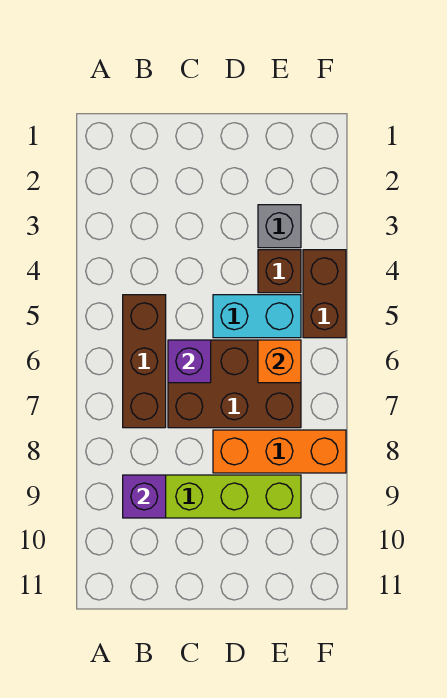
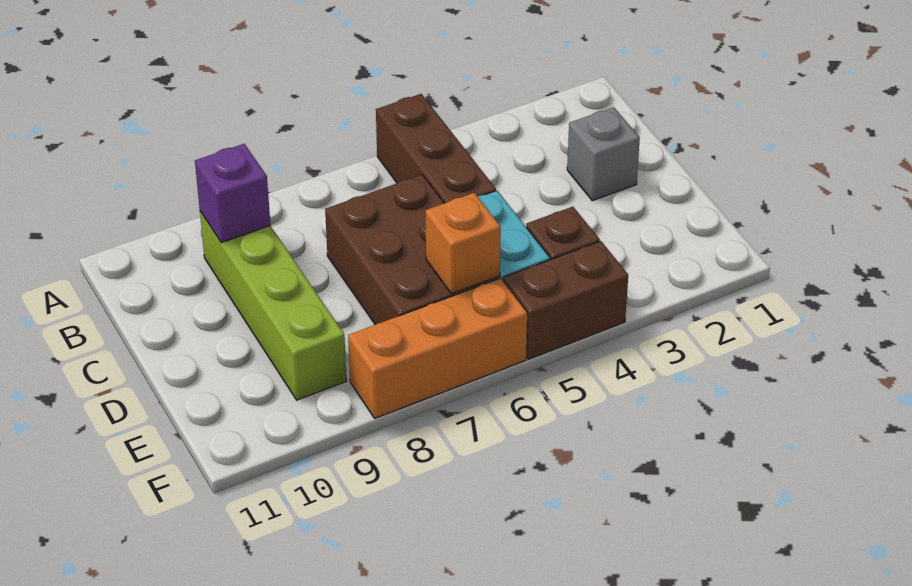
brown brick B5:B7 level 1 -> brown brick A5:C5 level 1
purple brick C6 level 2 -> none
orange brick D8:F8 level 1 -> orange brick F6:F8 level 1
grey brick E3 level 1 -> grey brick C2 level 1

